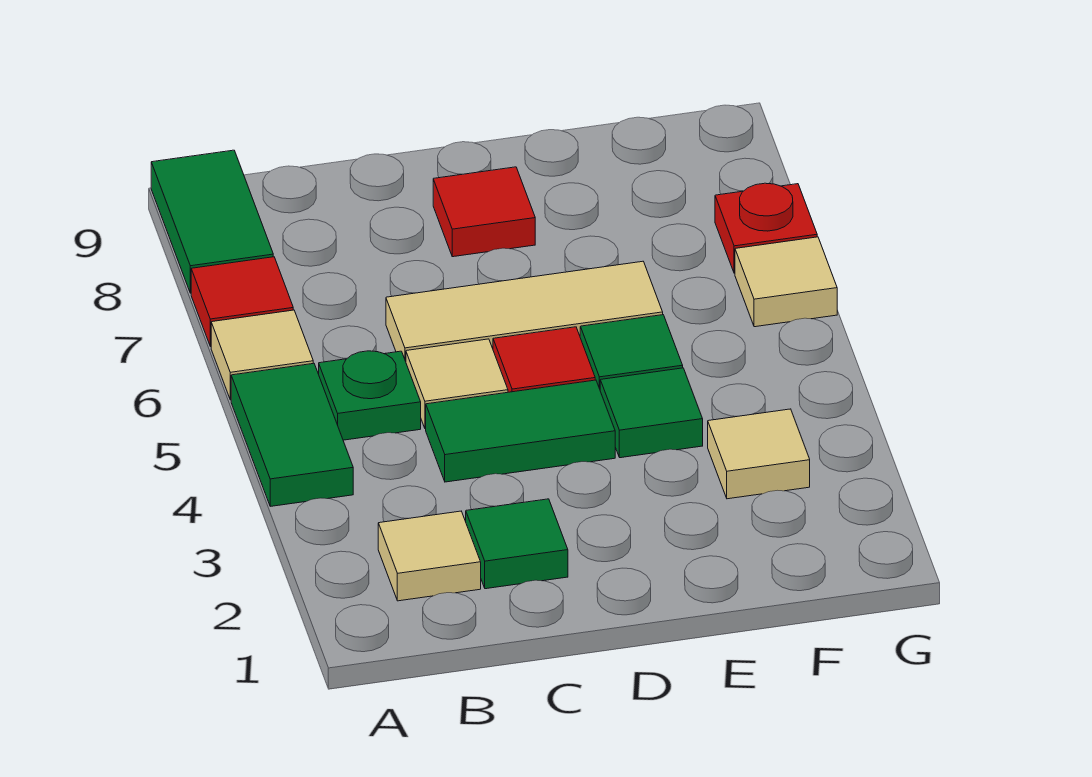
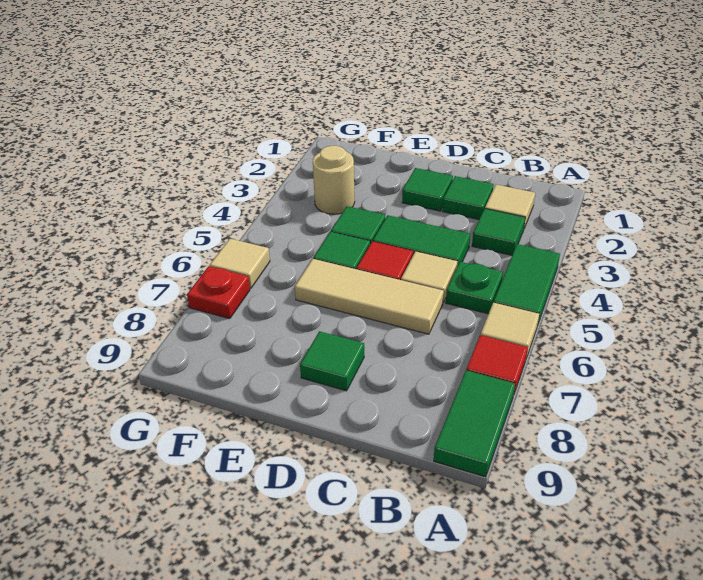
none -> green tile B3 level 1
none -> green tile D2 level 1
red tile D8 level 1 -> green tile D8 level 1
tan tile F3 level 1 -> tan round brick F3 level 1

